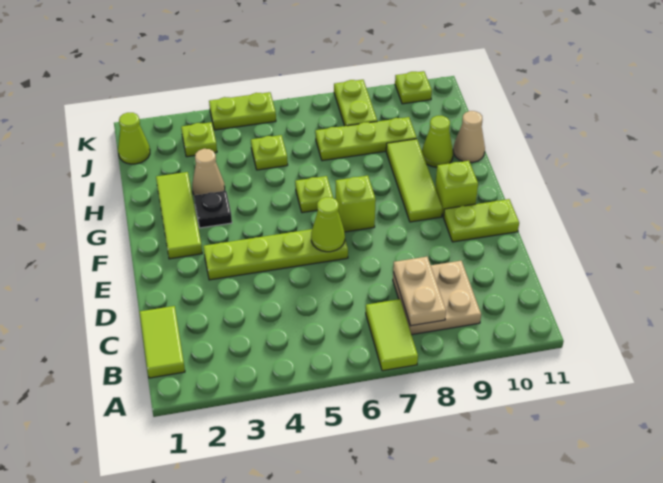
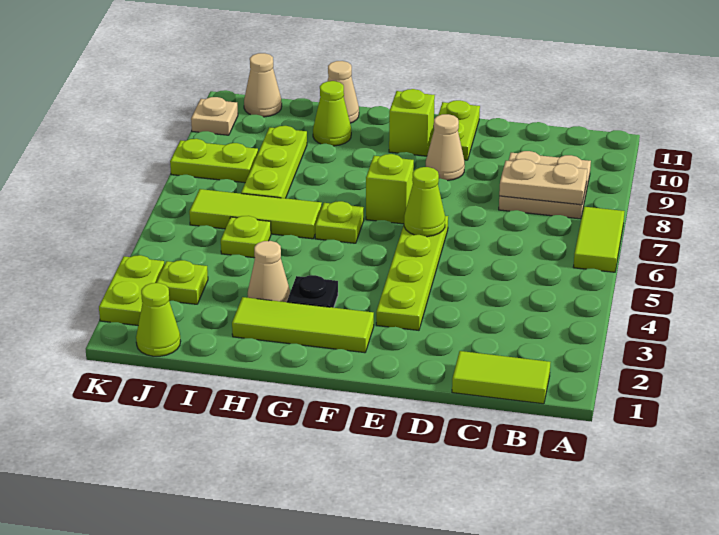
lime tile A7:B7 level 1 -> lime tile A6:A7 level 1
none -> tan cone E9 level 1
lime tile F9:H9 level 1 -> lime tile H6:J6 level 1
none -> tan cone J11 level 1
lime plate K4:K5 level 1 -> lime plate K2:K3 level 1
lime plate K10 level 1 -> tan plate K10 level 1

